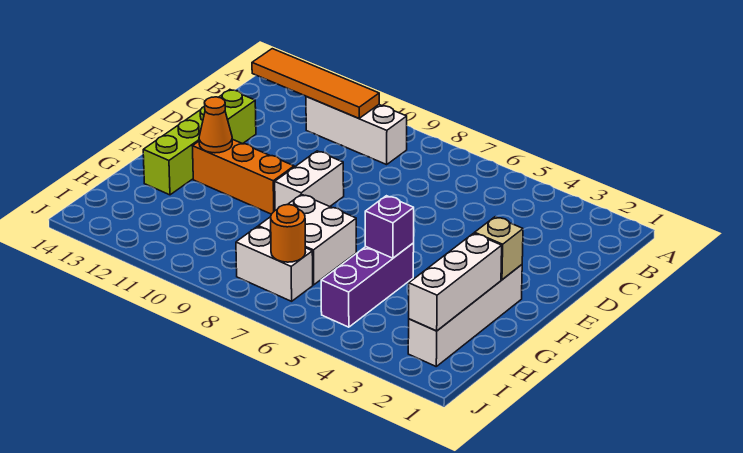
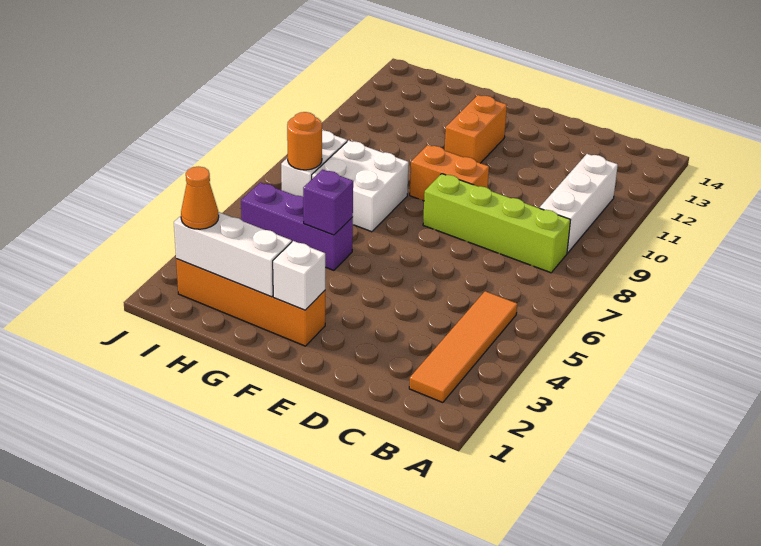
orange tile B10:B13 level 2 -> orange tile B2:B5 level 1
lime brick D13:G13 level 1 -> lime brick B8:E8 level 1
white brick E9:F9 level 1 -> orange brick E9:F9 level 1
white brick F2:I2 level 1 -> orange brick F2:I2 level 1
tan brick F2 level 2 -> white brick F2 level 2
orange brick F10:F12 level 1 -> orange brick F11:F12 level 1
orange cone F12 level 2 -> orange cone I2 level 3

